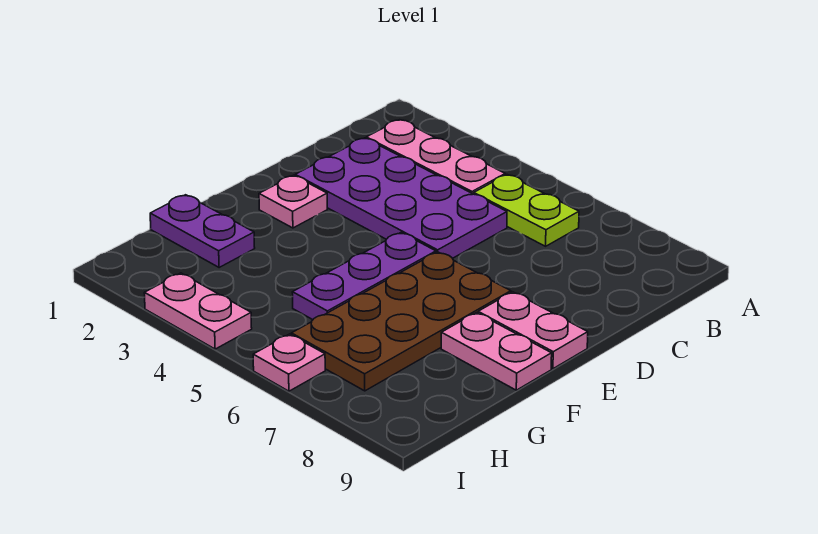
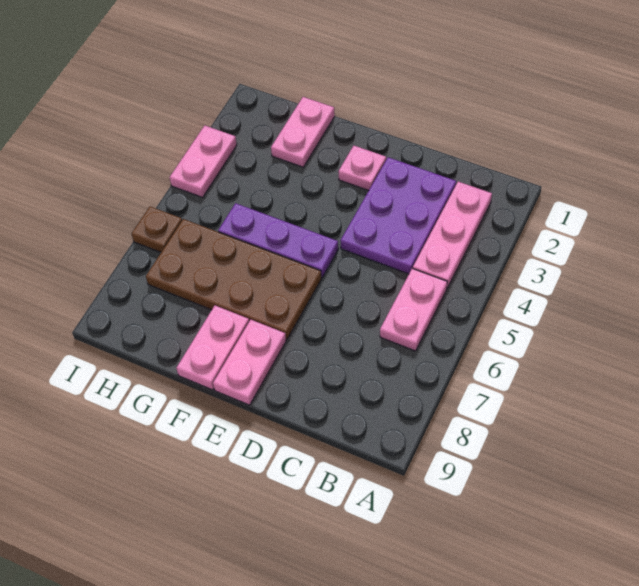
lime plate B5:B6 level 1 -> pink plate B5:B6 level 1
purple plate C2:D5 level 1 -> purple plate C2:D4 level 1
purple plate G1:G2 level 1 -> pink plate G1:G2 level 1
pink plate I6 level 1 -> brown plate I6 level 1

